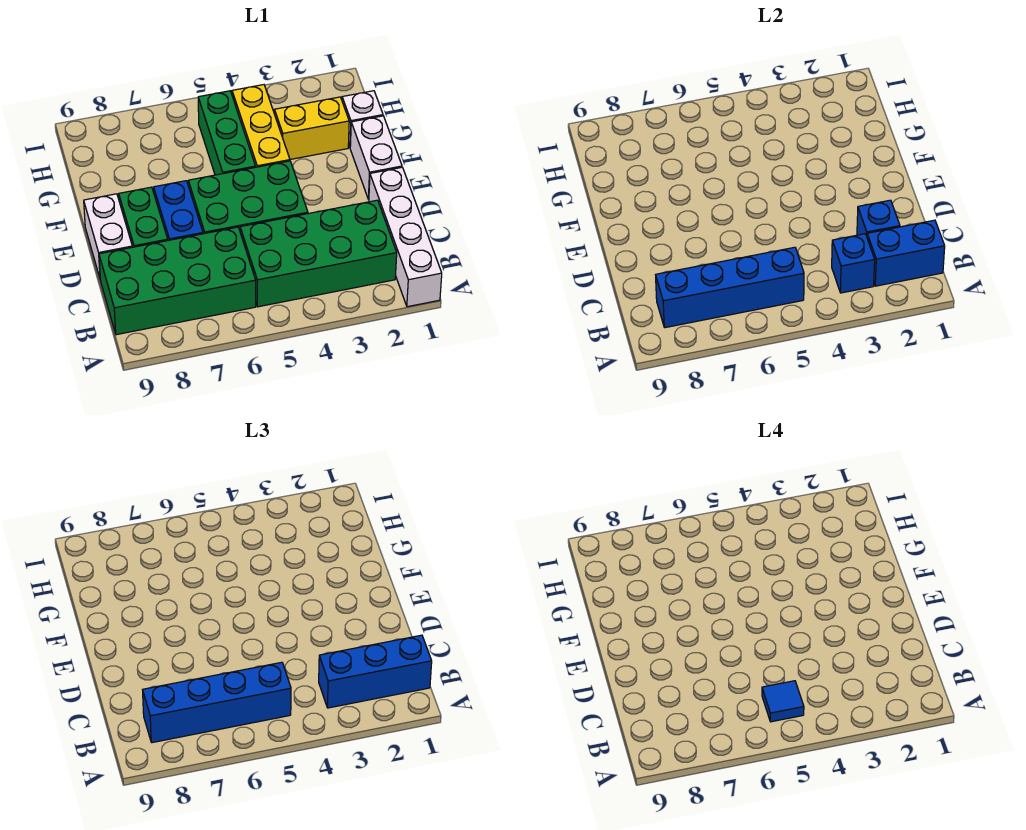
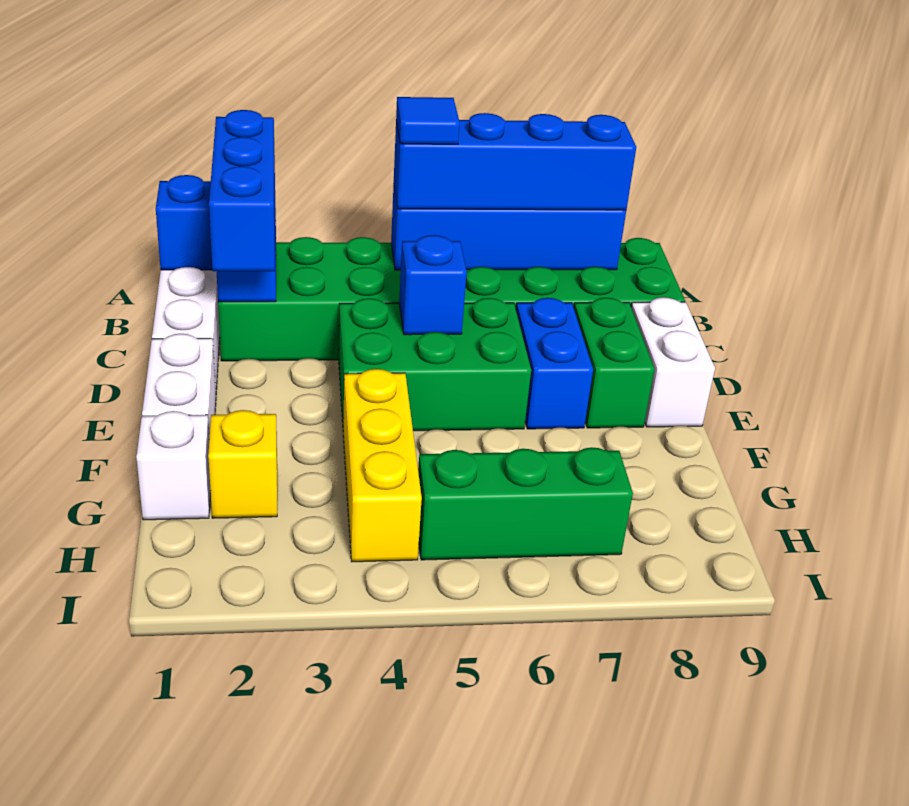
blue brick B1:B3 level 3 -> blue brick B2:D2 level 3
blue brick B3 level 2 -> blue brick D5 level 2
green brick F5:H5 level 1 -> green brick H5:H7 level 1
yellow brick G2:G3 level 1 -> yellow brick G2 level 1

